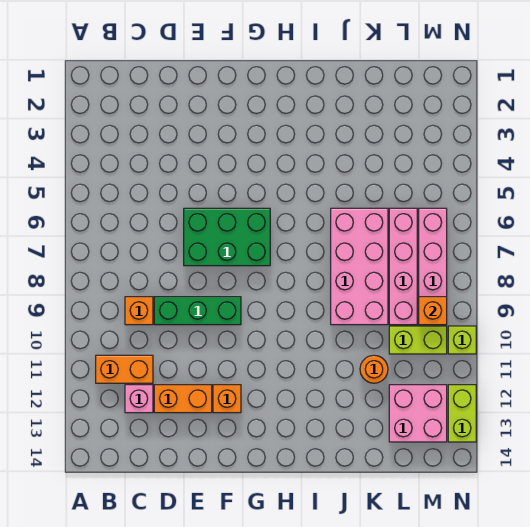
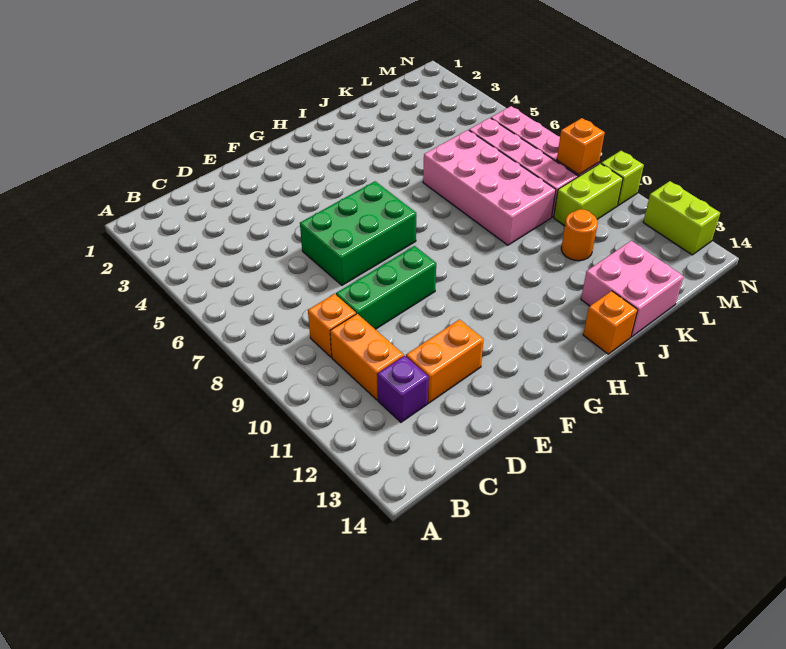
orange brick B11:C11 level 1 -> orange brick C10:C11 level 1
pink brick C12 level 1 -> purple brick C12 level 1
orange brick F12 level 1 -> orange brick I14 level 1
pink brick L12:M13 level 1 -> pink brick J13:K14 level 1

